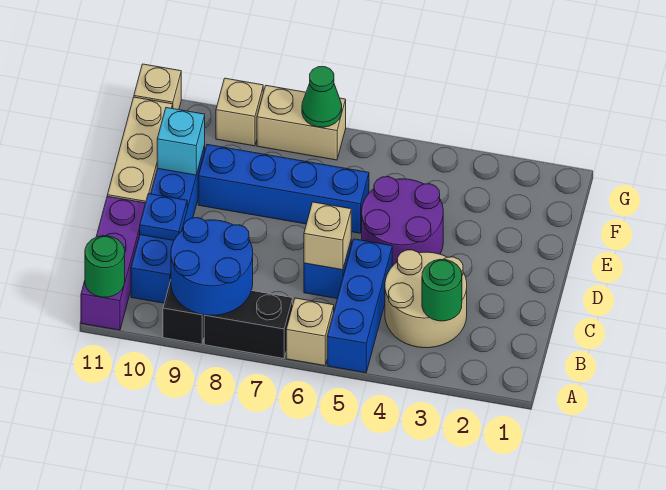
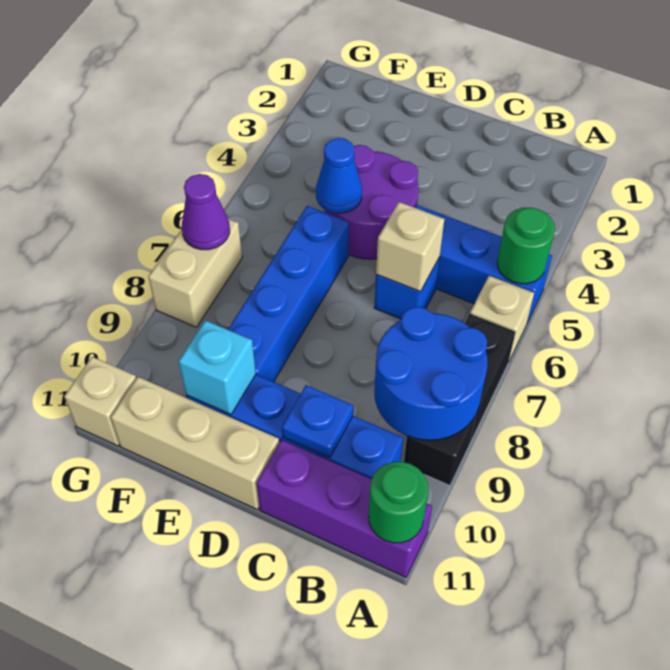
tan round brick B3:C4 level 1 -> none
green round brick B3 level 2 -> green round brick A5 level 2
none -> blue cone E5 level 2
green cone G7 level 2 -> purple cone G7 level 2
tan brick G9 level 1 -> none

